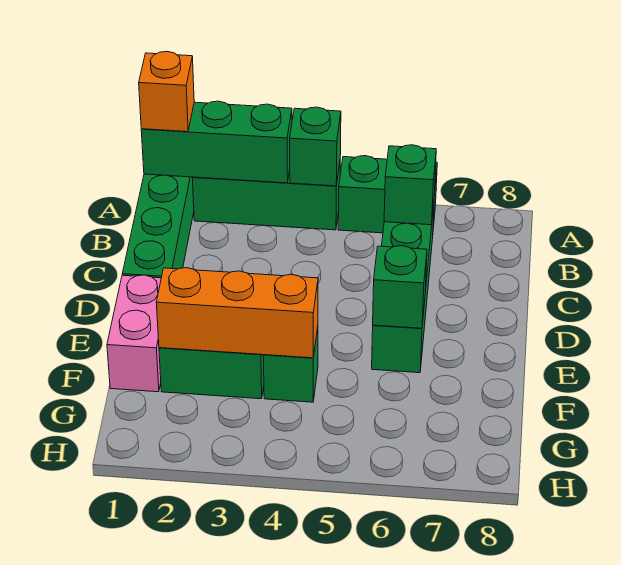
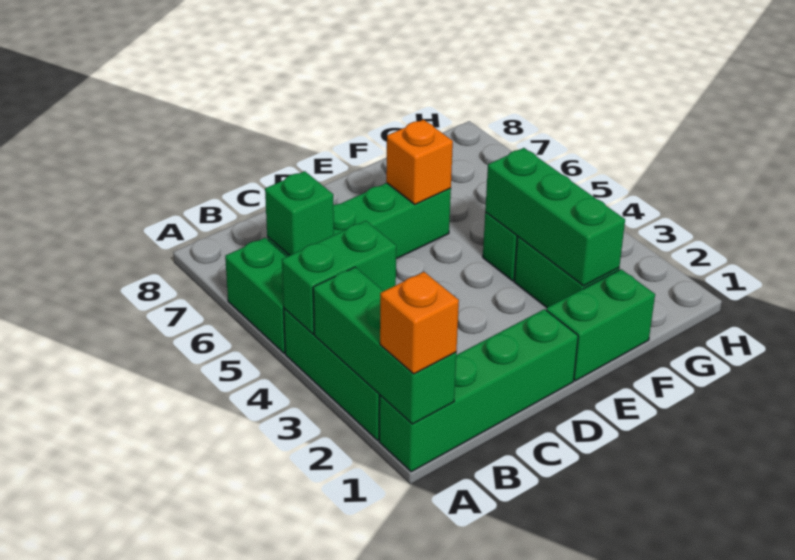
green brick A4 level 2 -> green brick A4:B4 level 2
pink brick E1:F1 level 1 -> green brick E1:F1 level 1
green brick E6 level 2 -> orange brick E6 level 2
orange brick F2:F4 level 2 -> green brick F2:F4 level 2

